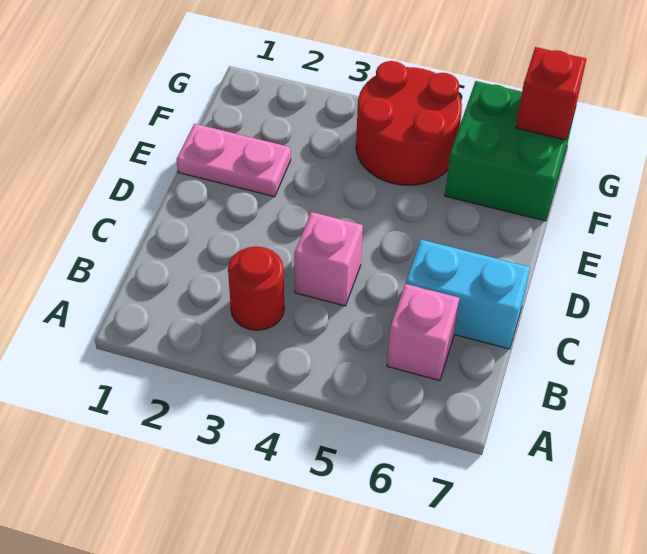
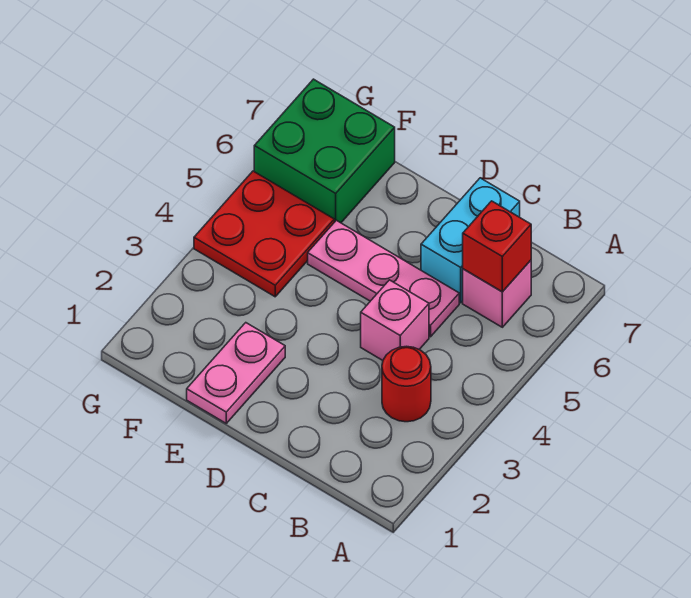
none -> pink plate C5:E5 level 1
red round brick F4:G5 level 1 -> red plate F4:G5 level 1
red brick G7 level 2 -> red brick B6 level 2

